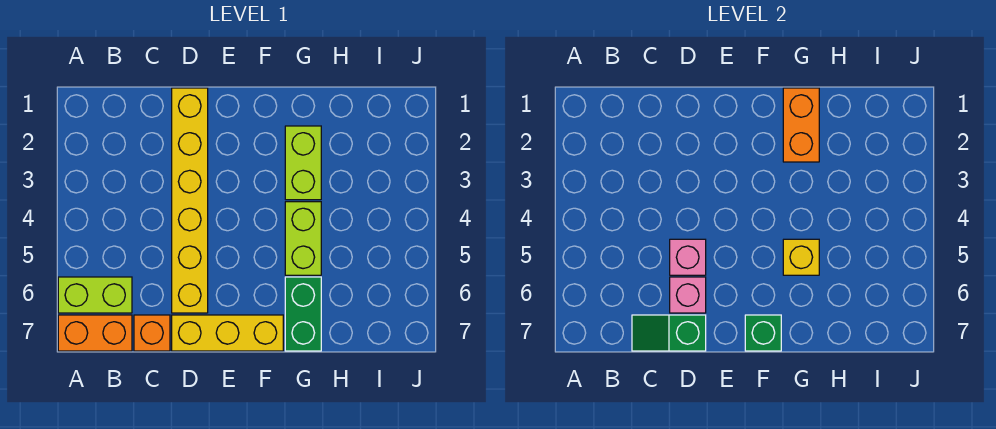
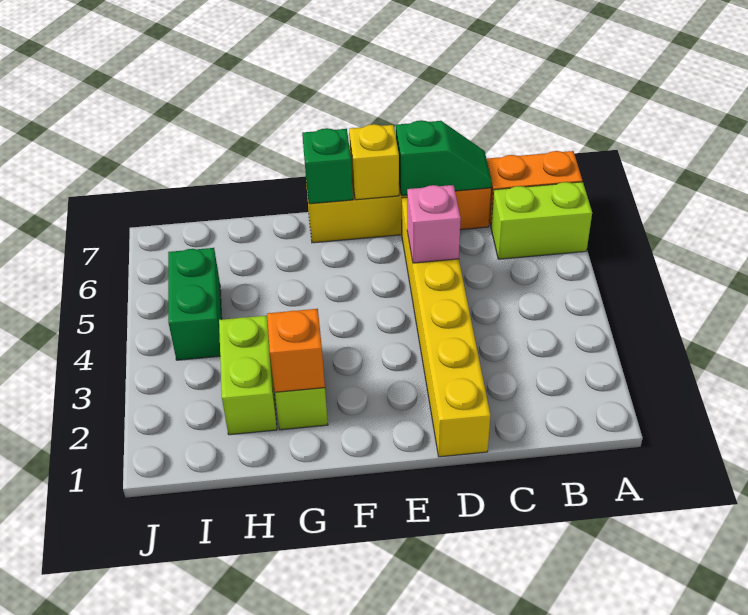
pink brick D6 level 2 -> none
orange brick G1:G2 level 2 -> orange brick G2 level 2
lime brick G4:G5 level 1 -> lime brick H2:H3 level 1
yellow brick G5 level 2 -> yellow brick E7 level 2
green brick G6:G7 level 1 -> green brick I4:I5 level 1

